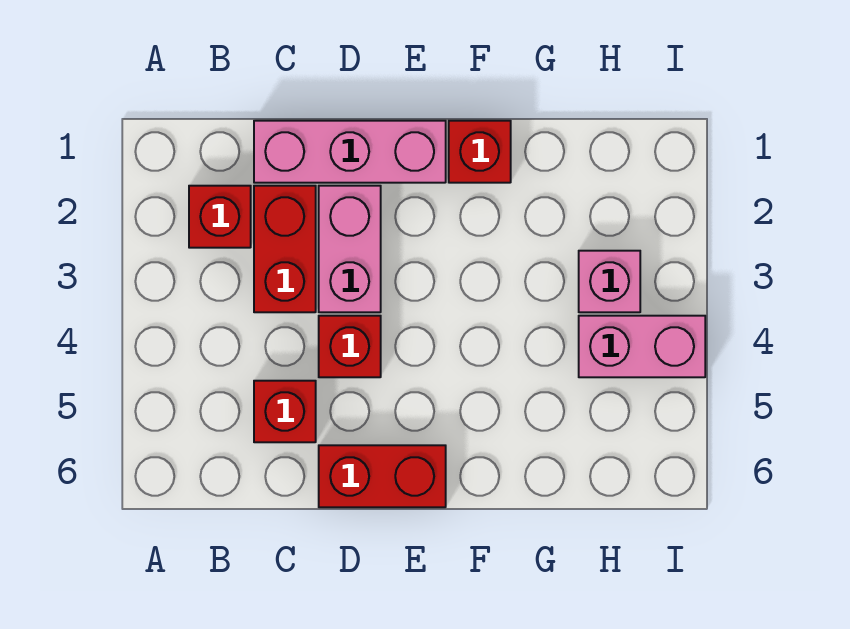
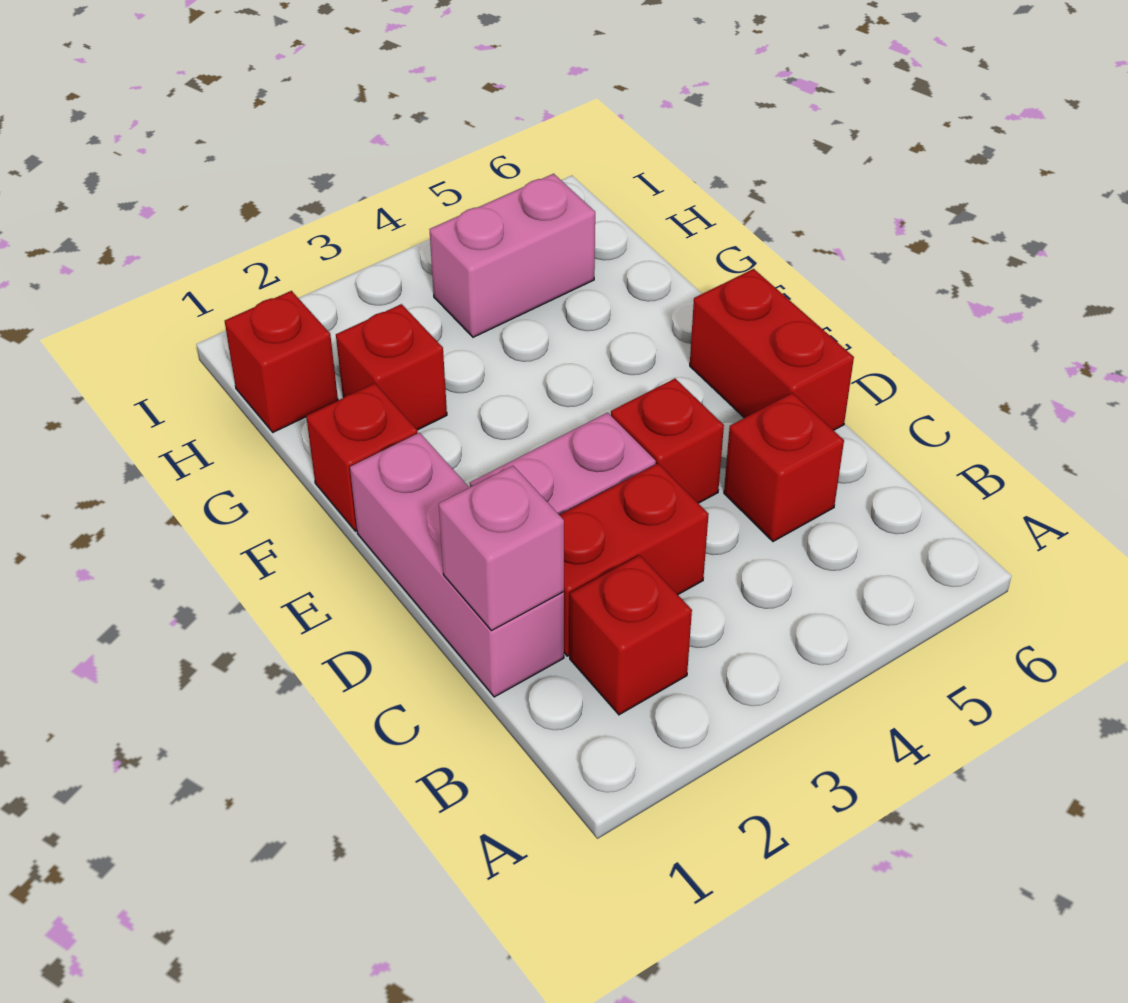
none -> red brick G2 level 1
none -> red brick H1 level 1
pink brick H3 level 1 -> pink brick C1 level 2
pink brick H4:I4 level 1 -> pink brick H4:H5 level 1

